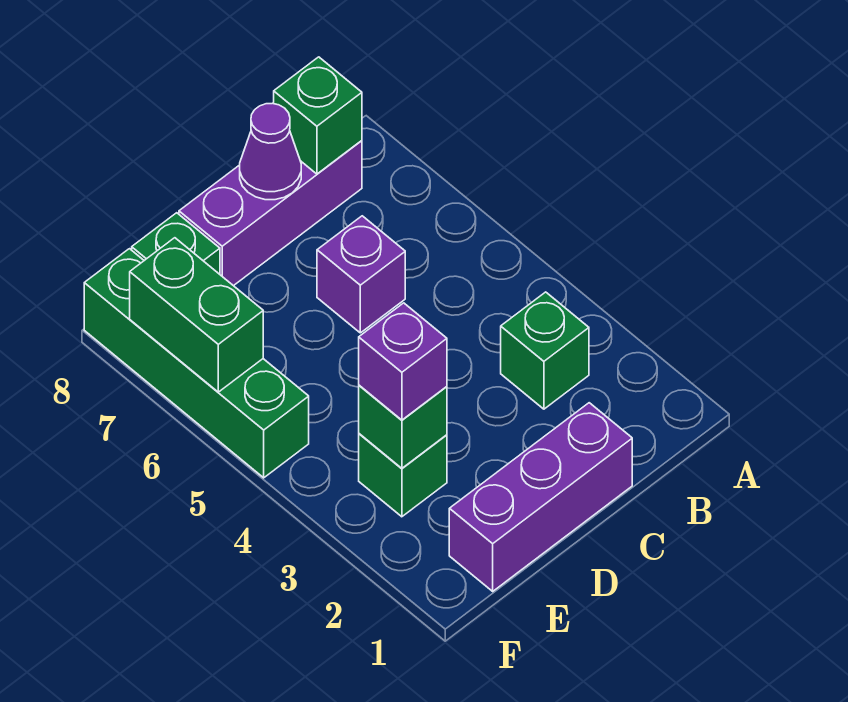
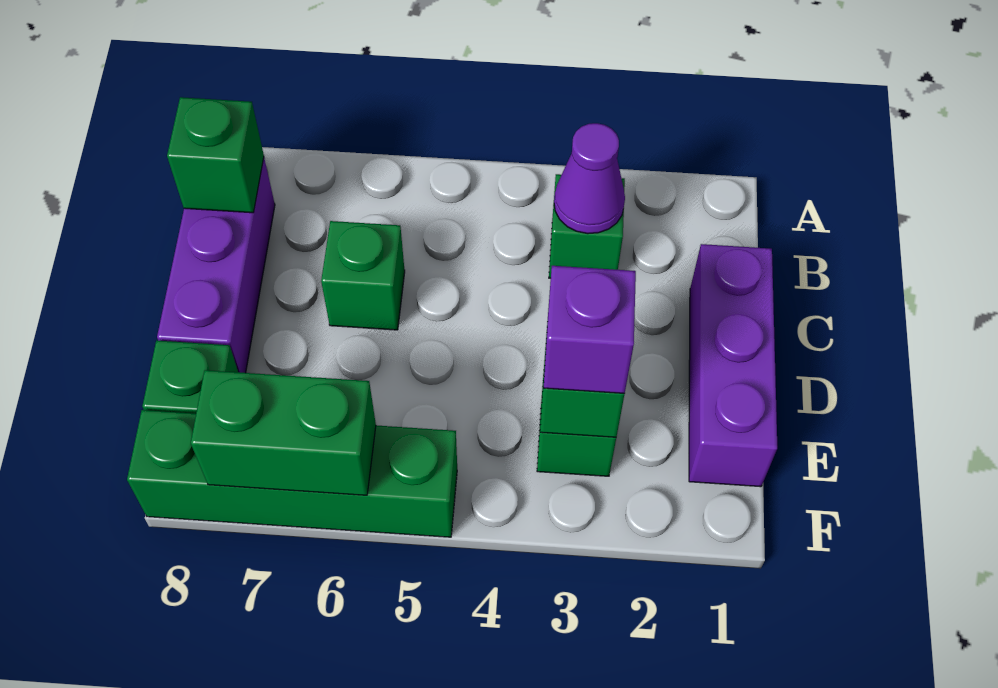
purple brick C6 level 1 -> green brick C6 level 1
purple cone C8 level 2 -> purple cone B3 level 2

